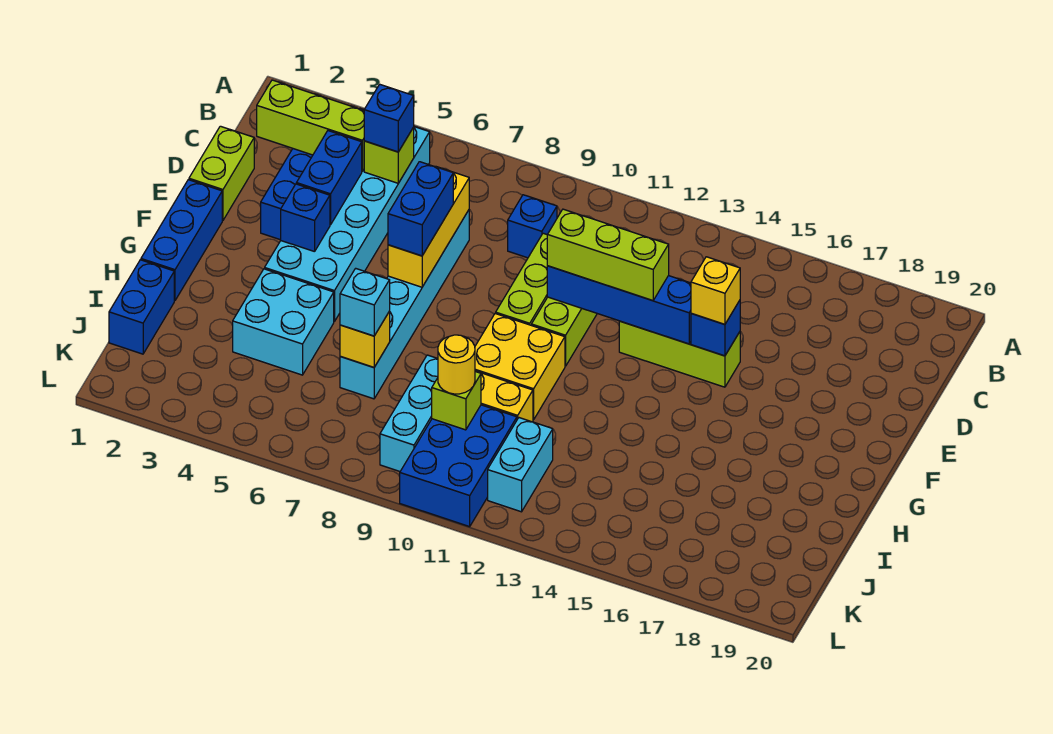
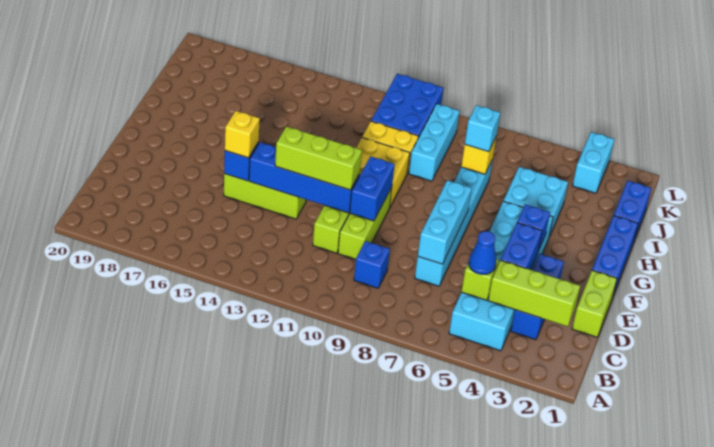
blue brick C5 level 3 -> blue cone C5 level 3
yellow brick D7:F7 level 2 -> cyan brick D7:F7 level 2
blue brick E7:F7 level 3 -> blue brick E10:F10 level 2
lime brick J10 level 2 -> none
yellow round brick J10 level 3 -> none
cyan brick J12:K12 level 1 -> cyan brick K3:L3 level 1

